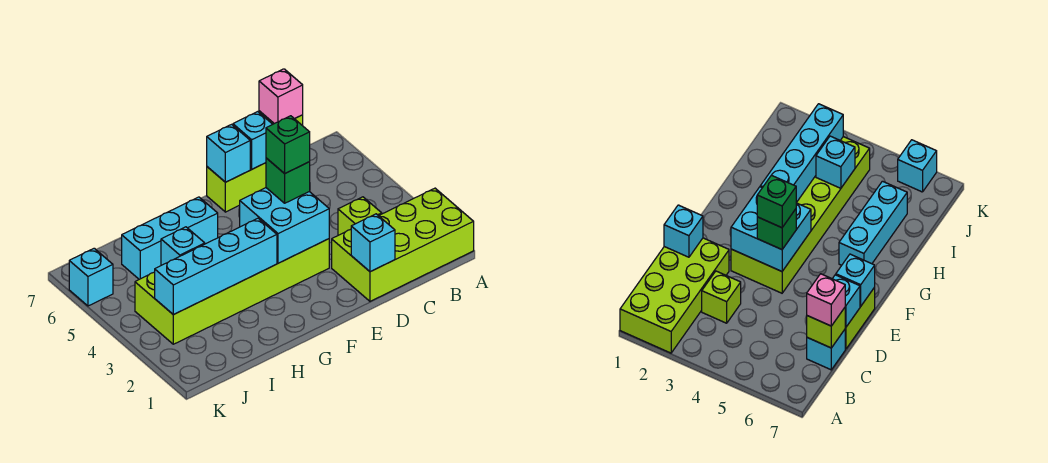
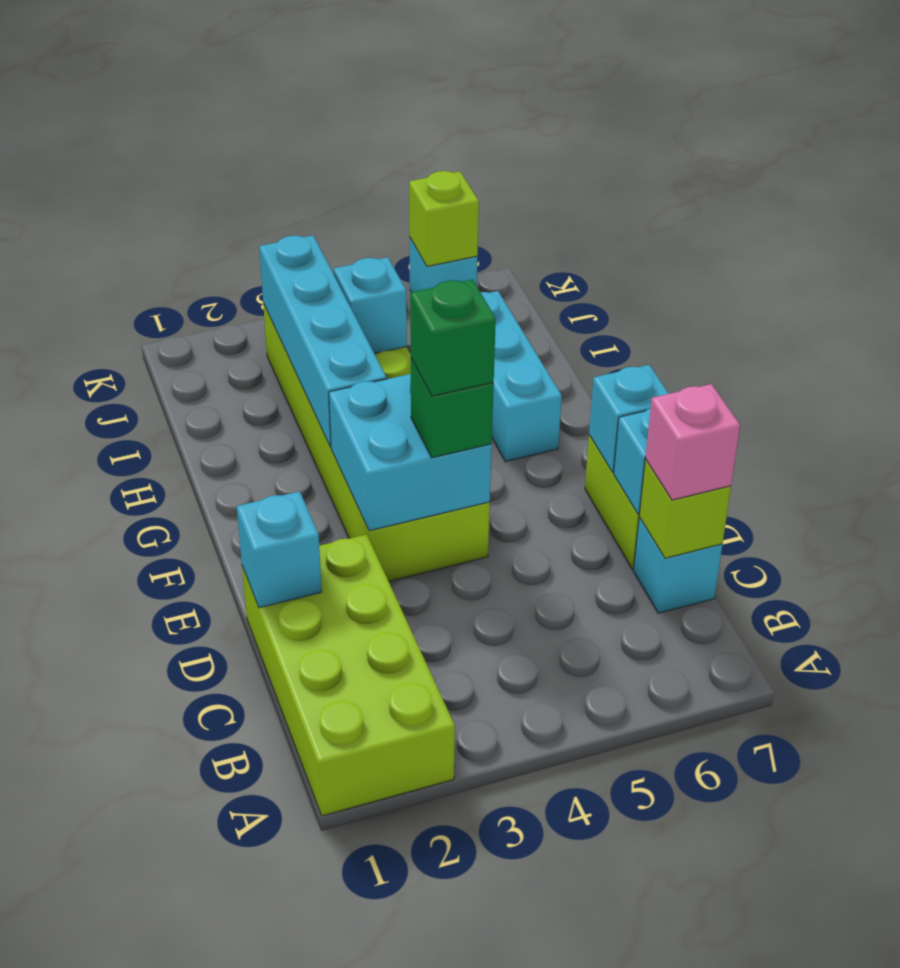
lime brick C3 level 1 -> lime brick K6 level 2

